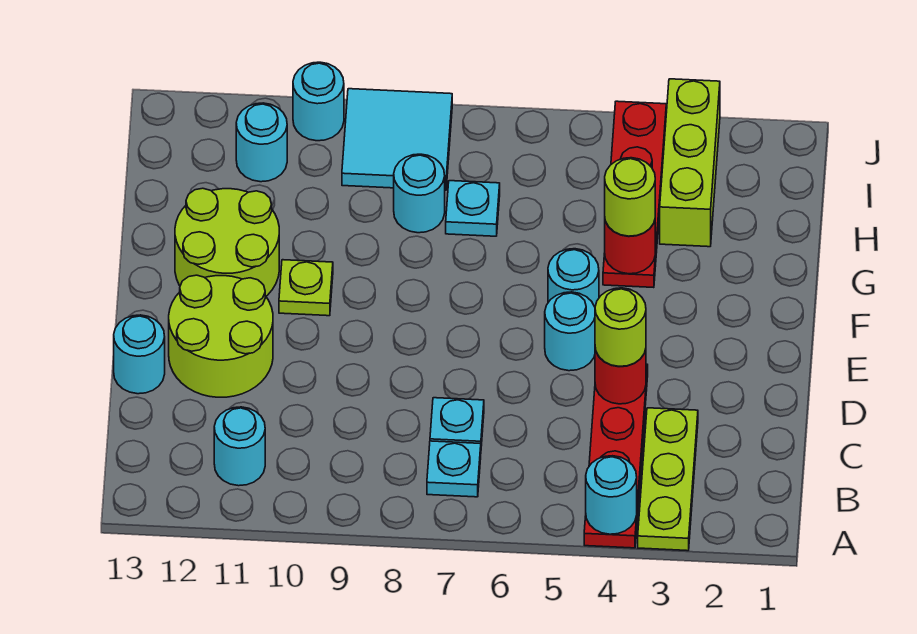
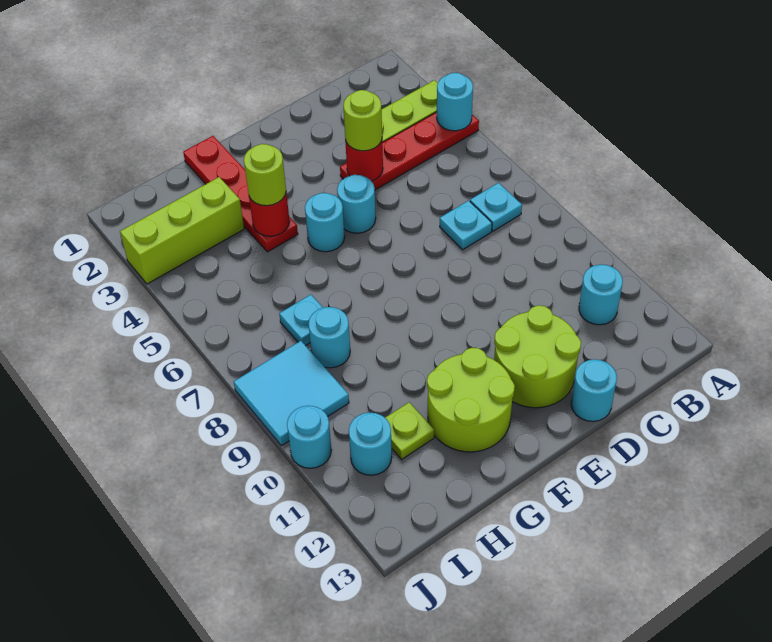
lime plate F10 level 1 -> lime plate H11 level 1
red plate G4:J4 level 1 -> red plate G1:G4 level 1

